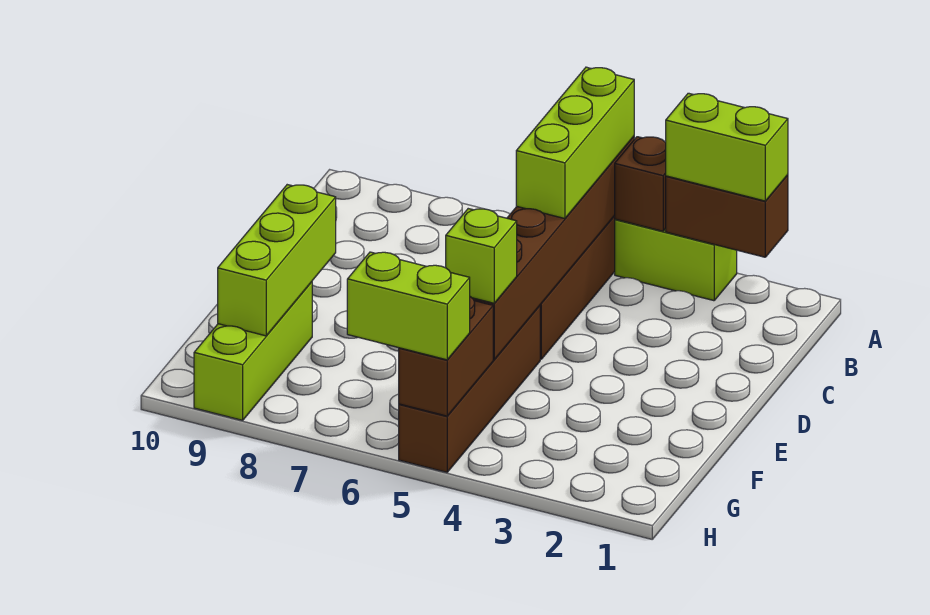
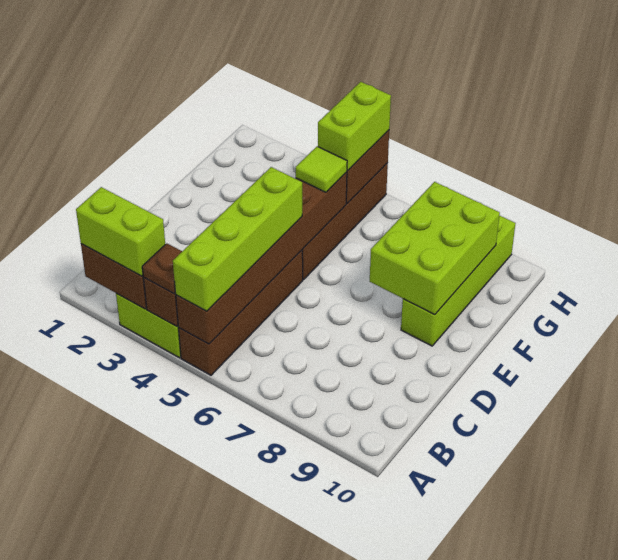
none -> brown plate A4 level 3
lime brick A5:C5 level 3 -> lime brick A5:D5 level 3
lime brick E9:G9 level 2 -> lime brick E8:G9 level 2
lime brick F5 level 3 -> lime tile F5 level 3
lime brick F9:H9 level 1 -> lime brick E9:H9 level 1
lime brick H5:H6 level 3 -> lime brick G5:H5 level 3

